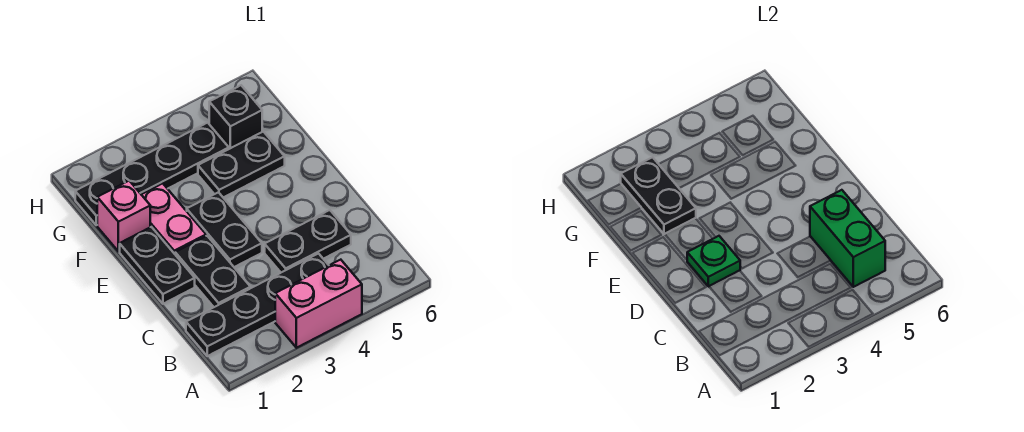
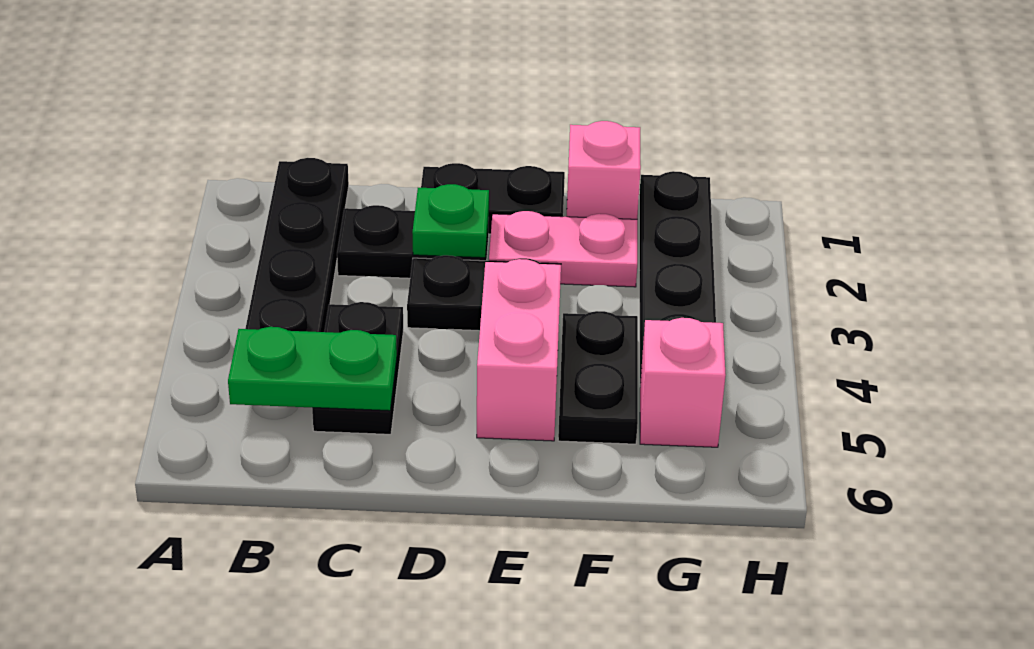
pink brick A3:A4 level 1 -> pink brick E4:E5 level 1
green brick B5:C5 level 2 -> green plate B5:C5 level 2
black plate F2:G2 level 2 -> none
black brick G5 level 1 -> pink brick G5 level 1

